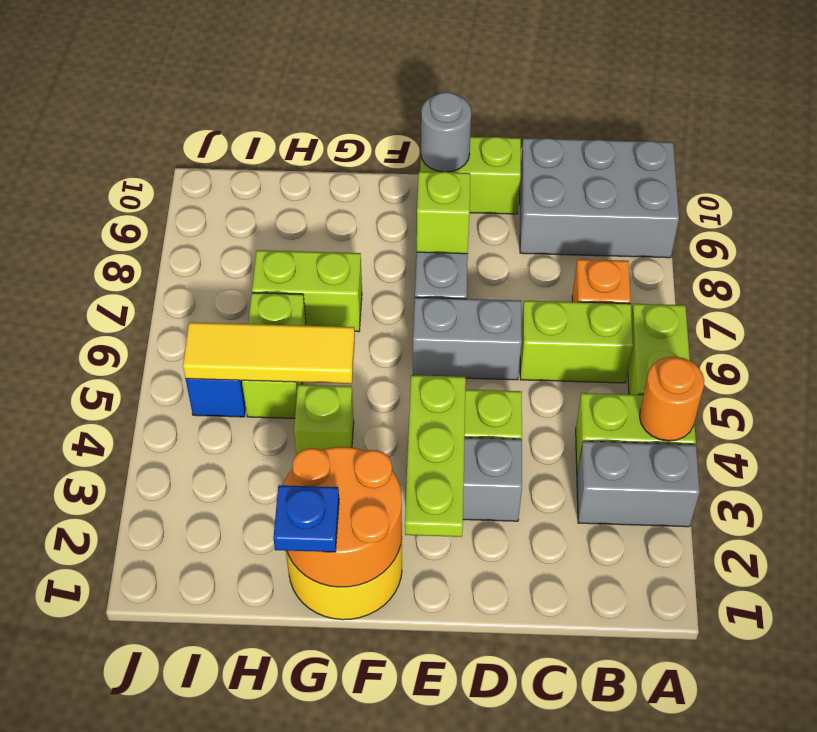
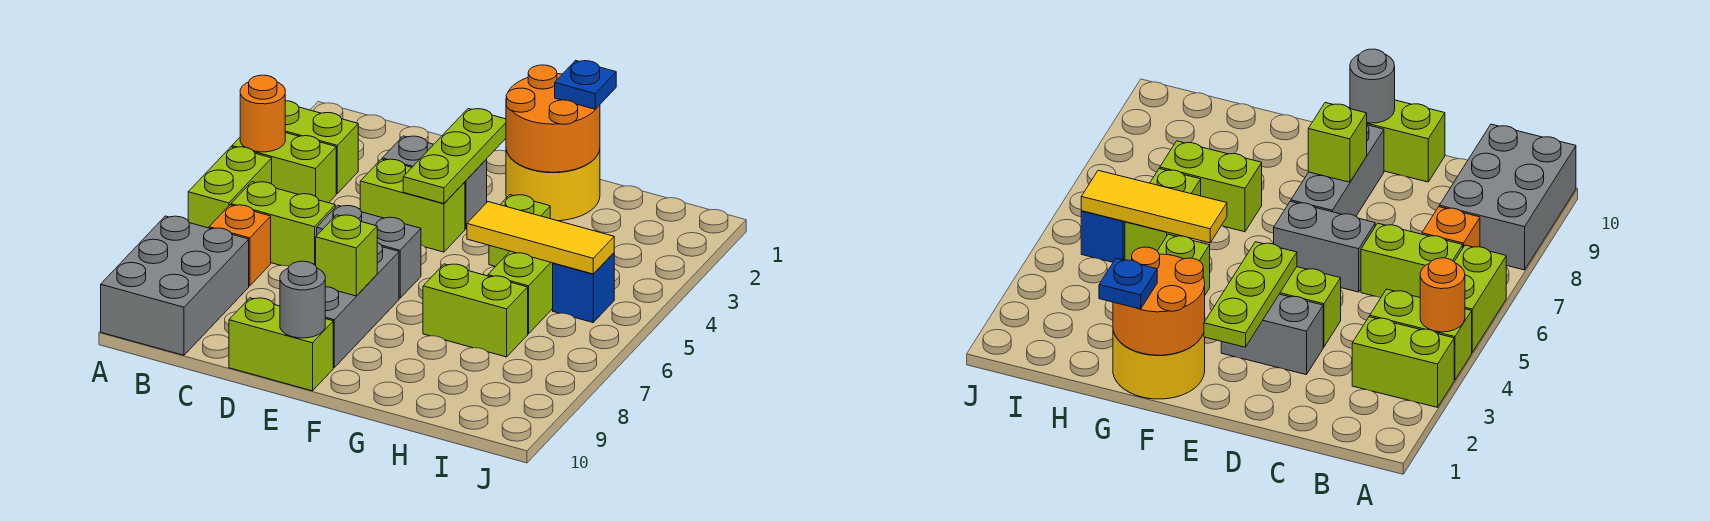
grey brick A3:B3 level 1 -> lime brick A3:B3 level 1
grey brick A9:C10 level 1 -> grey brick A8:B10 level 1

